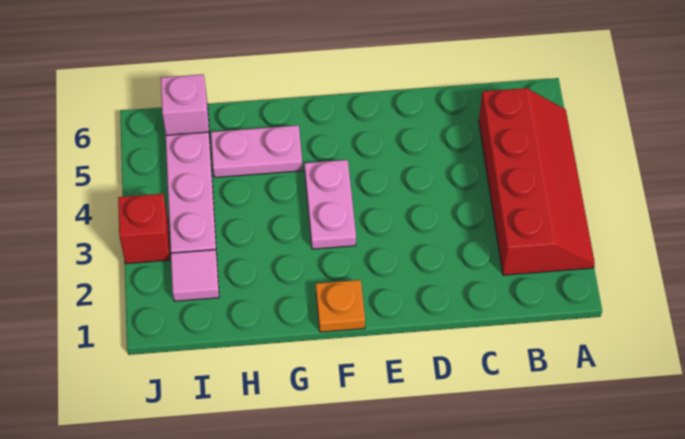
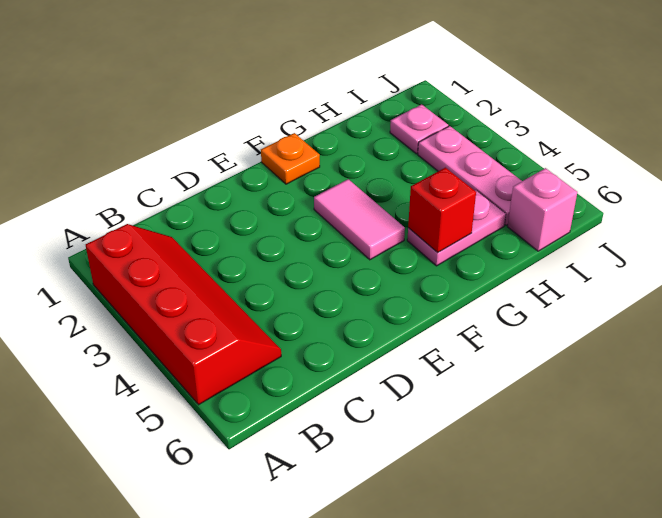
red slope A2:B5 level 1 top B -> red slope A2:B5 level 1 top A
pink plate F3:F4 level 1 -> pink tile F3:F4 level 1
pink tile I2 level 1 -> pink plate I2 level 1
red brick J3 level 1 -> red brick G5 level 2

